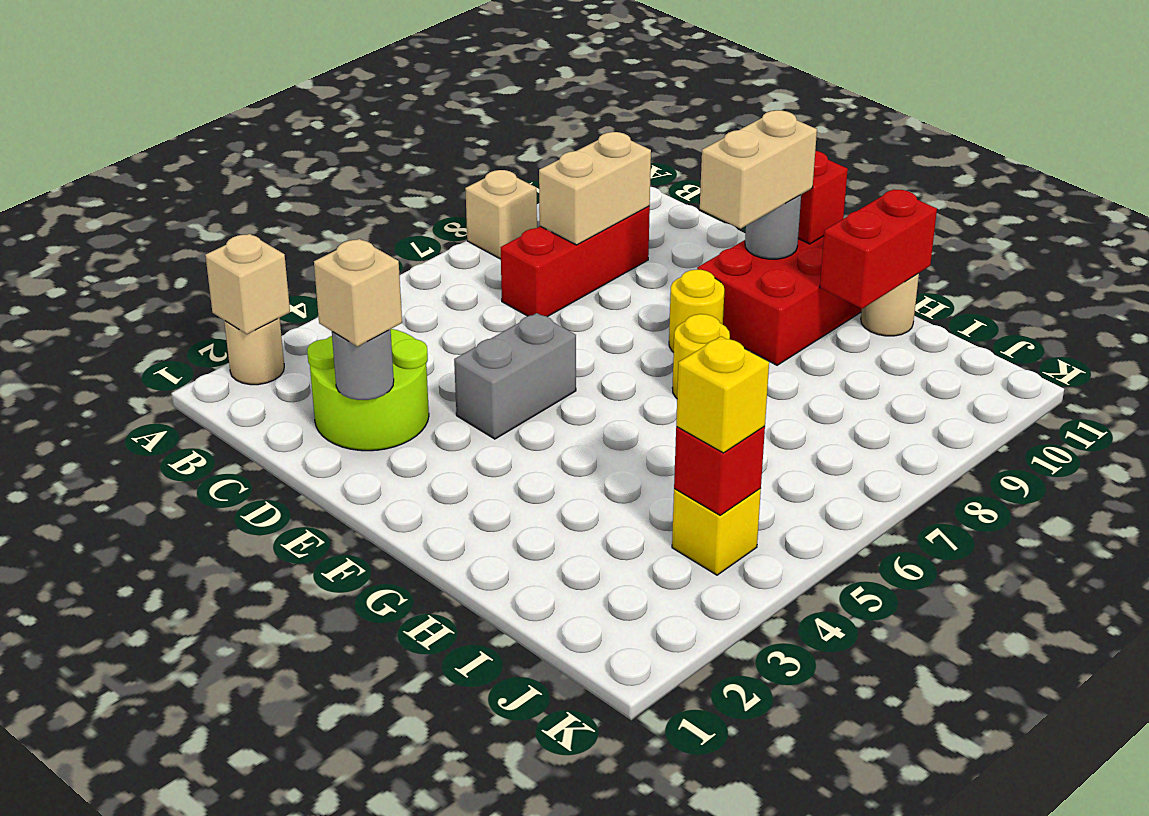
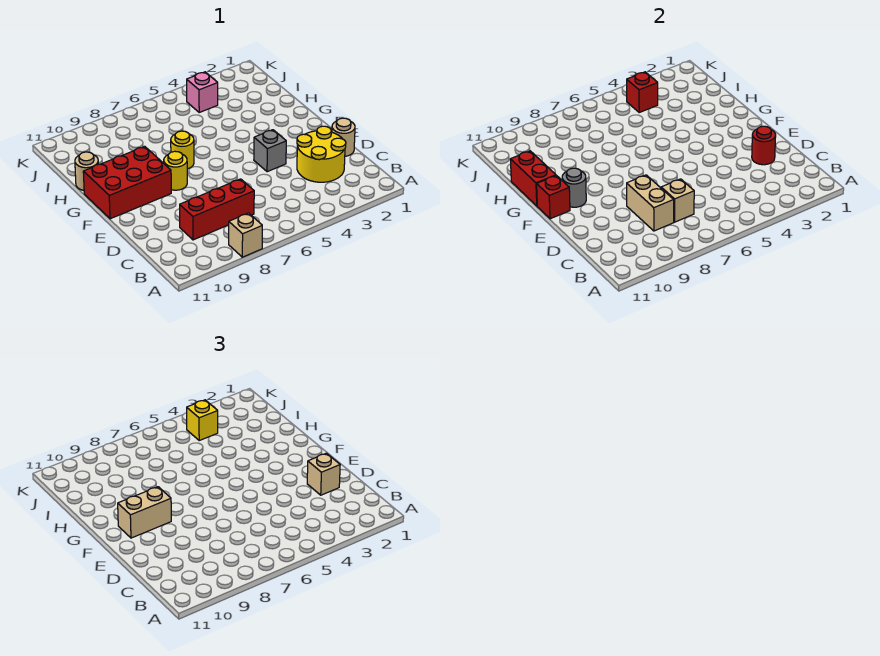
tan round brick A2 level 1 -> tan round brick D1 level 1
tan brick A2 level 2 -> tan brick C7 level 2
lime round brick C2:D3 level 1 -> yellow round brick C2:D3 level 1
tan brick C8:C9 level 2 -> tan brick C8:D8 level 2
grey round brick D2 level 2 -> red round brick D2 level 2
grey brick E4:E5 level 1 -> grey brick E4 level 1
red brick H10:H11 level 2 -> red brick G11:H11 level 2
yellow brick J4 level 1 -> pink brick J4 level 1

